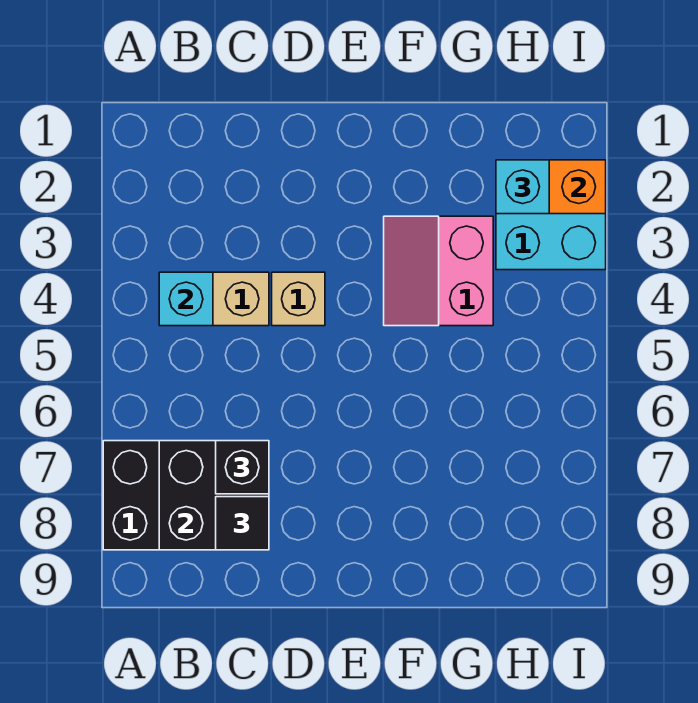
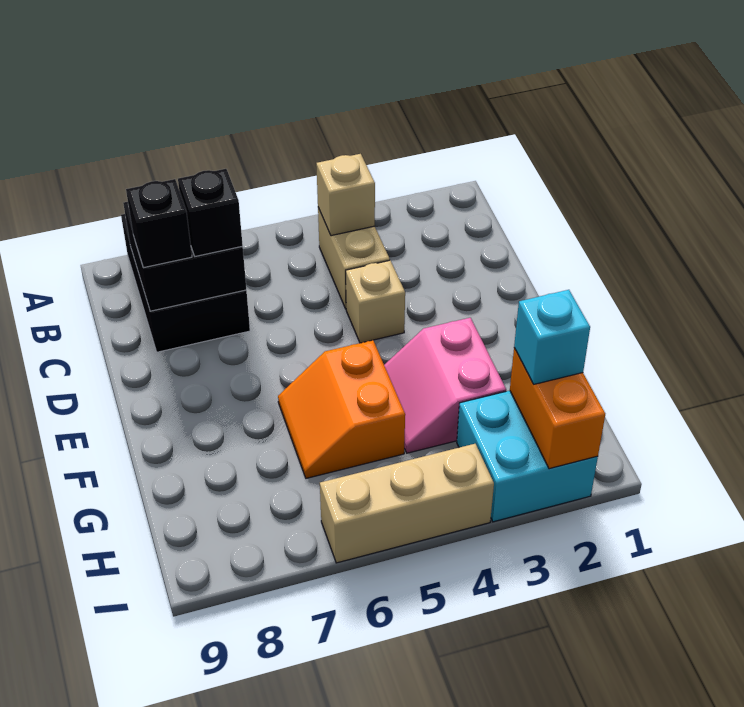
cyan brick B4 level 2 -> tan brick B4 level 2
black tile C8 level 3 -> black brick C8 level 3
pink slope F3:G4 level 1 top G -> pink slope F3:G4 level 1 top 3
none -> orange slope F5:G6 level 1 top 5
none -> tan brick I4:I6 level 1

